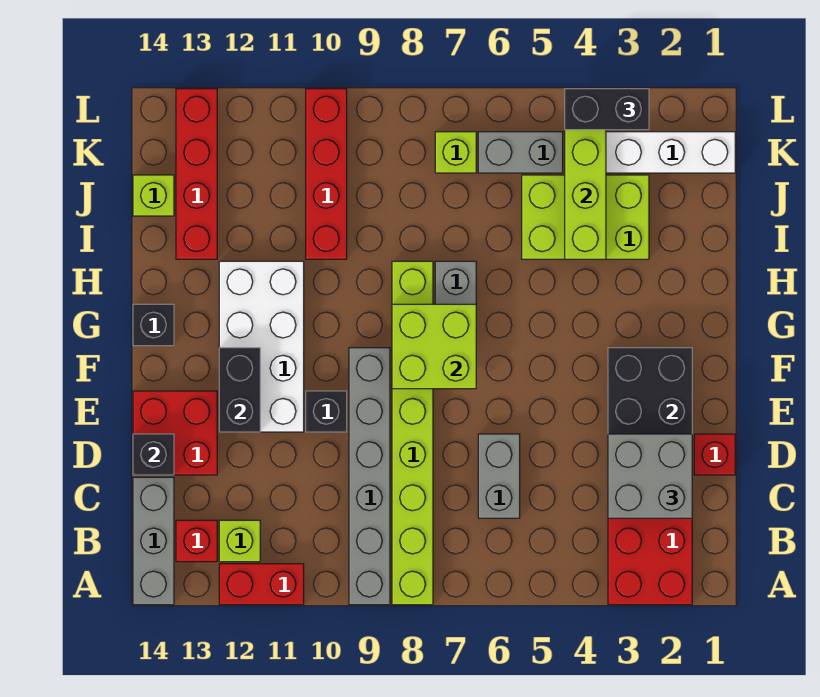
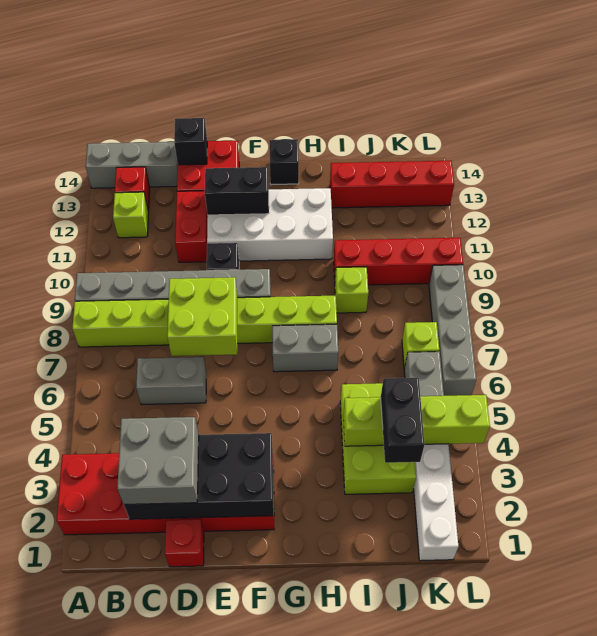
red brick A11:A12 level 1 -> red brick D11:D12 level 1
lime brick F7:G8 level 2 -> lime brick D7:E8 level 2
lime brick J14 level 1 -> lime brick I9 level 1
black brick L3:L4 level 3 -> black brick J3:J4 level 3
none -> grey brick L6:L9 level 1

